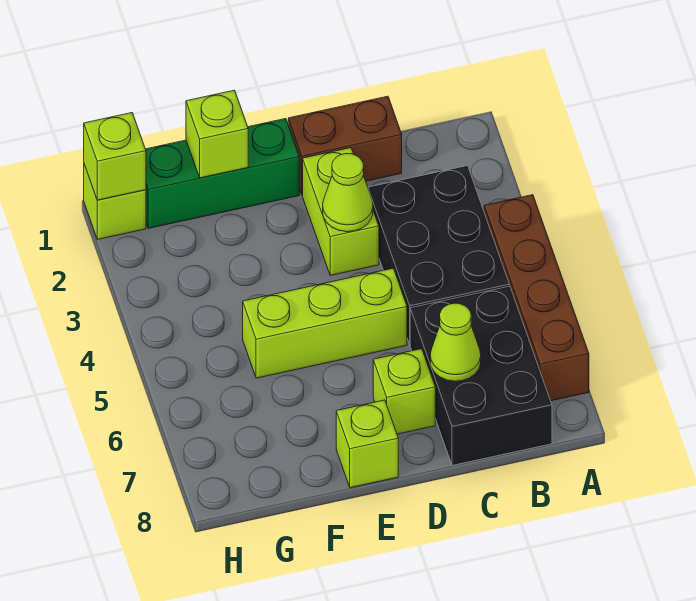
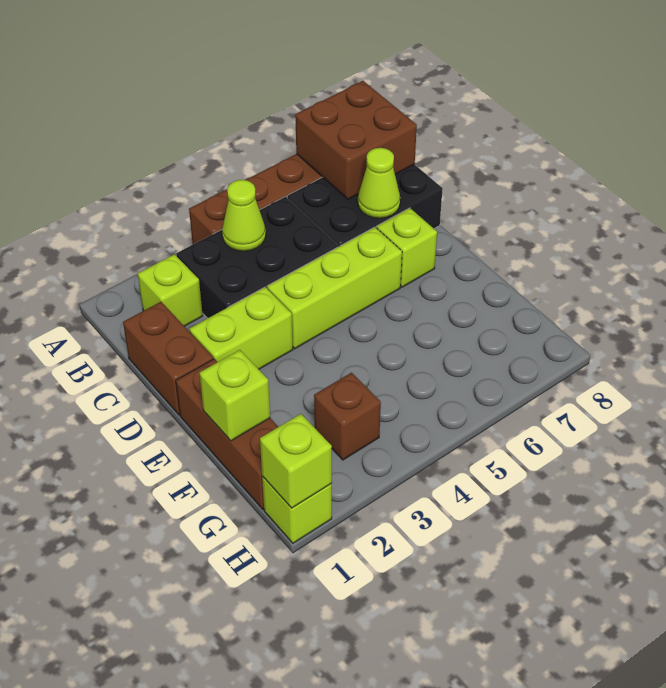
none -> brown brick A7:B8 level 2
lime cone D3 level 2 -> lime cone B4 level 2
lime brick D5:F5 level 1 -> lime brick D4:D6 level 1
green brick E1:G1 level 1 -> brown brick E1:G1 level 1
lime brick E8 level 1 -> lime brick B2 level 1
none -> brown brick G3 level 1

